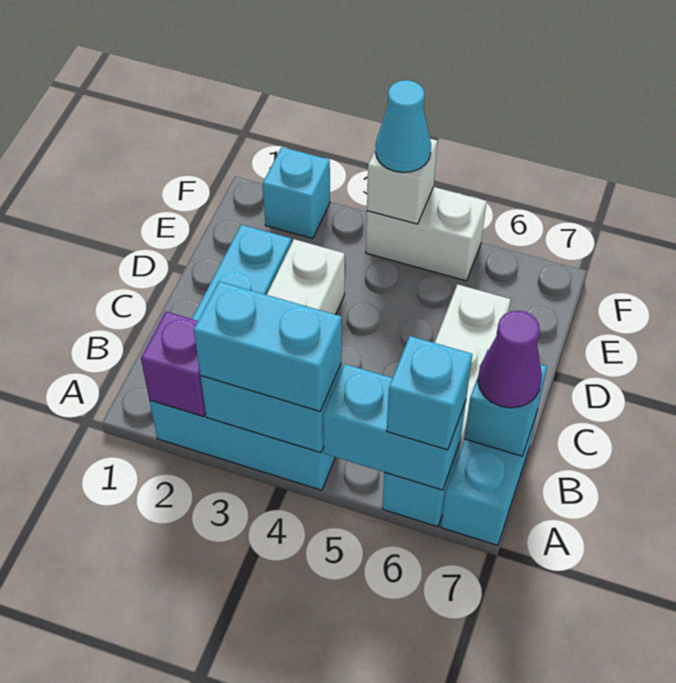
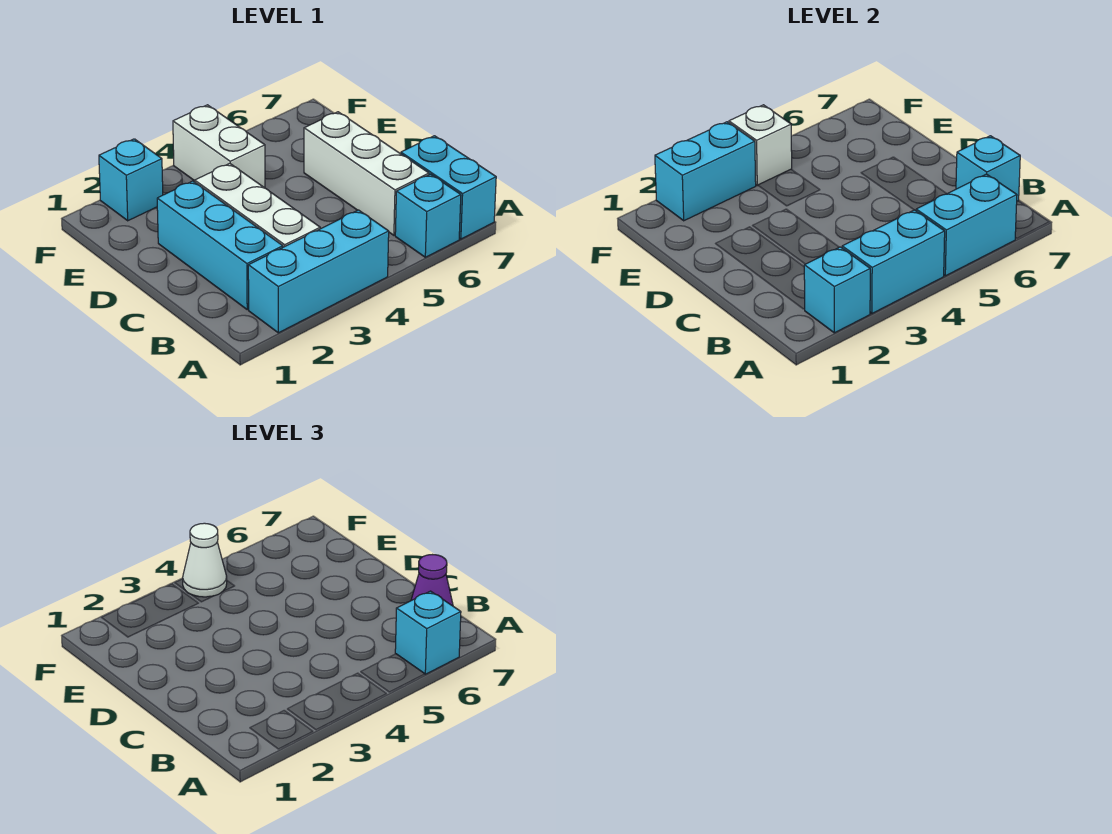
purple brick A2 level 2 -> cyan brick A2 level 2
cyan brick A3:A4 level 3 -> cyan brick F2:F3 level 2
white brick F4:F5 level 1 -> white brick E4:F4 level 1
cyan cone F4 level 3 -> white cone F4 level 3

